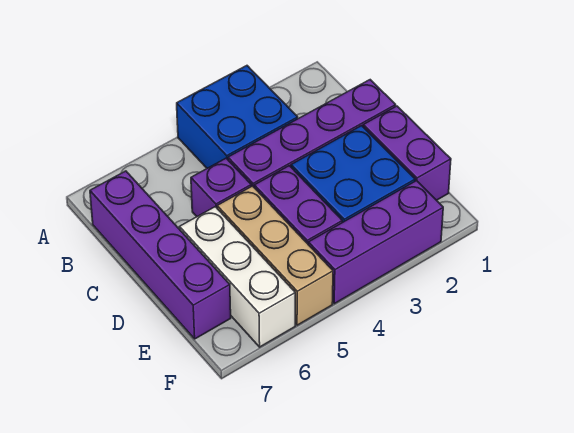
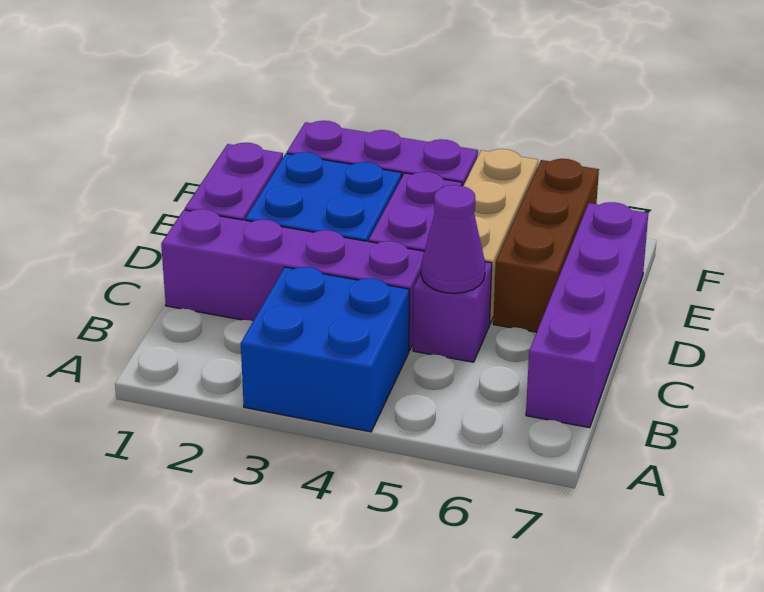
none -> purple cone C5 level 2
white brick D6:F6 level 1 -> brown brick D6:F6 level 1

